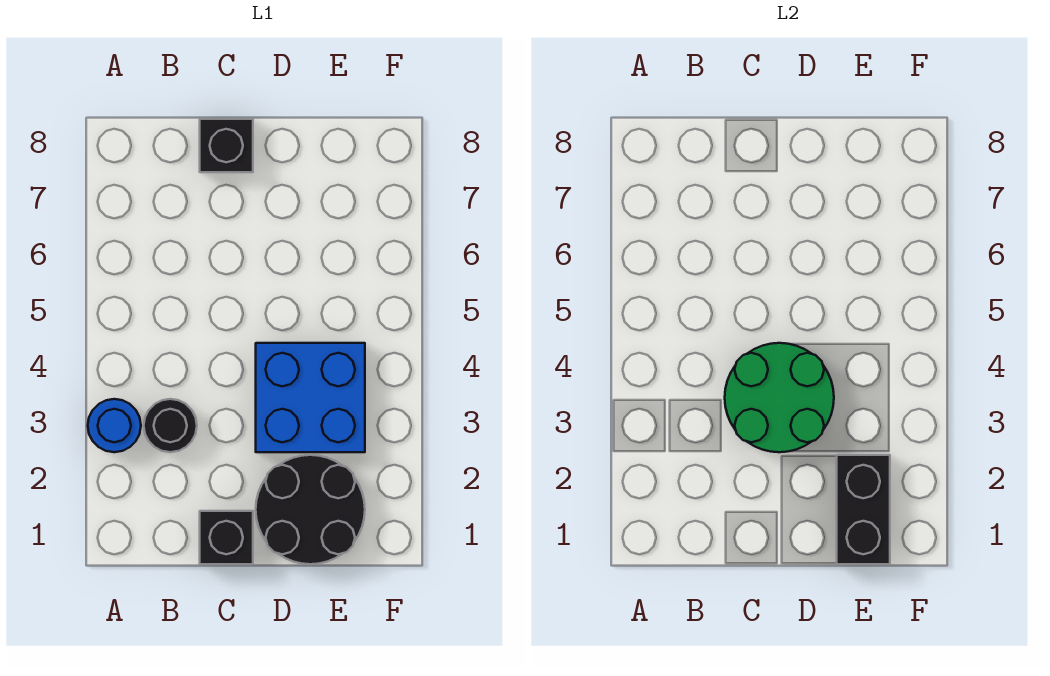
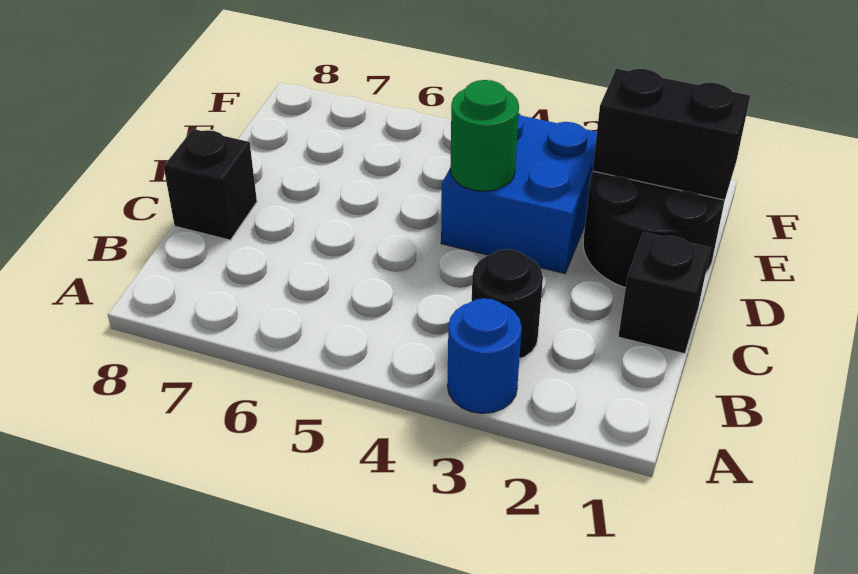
green round brick C3:D4 level 2 -> green round brick D4 level 2

